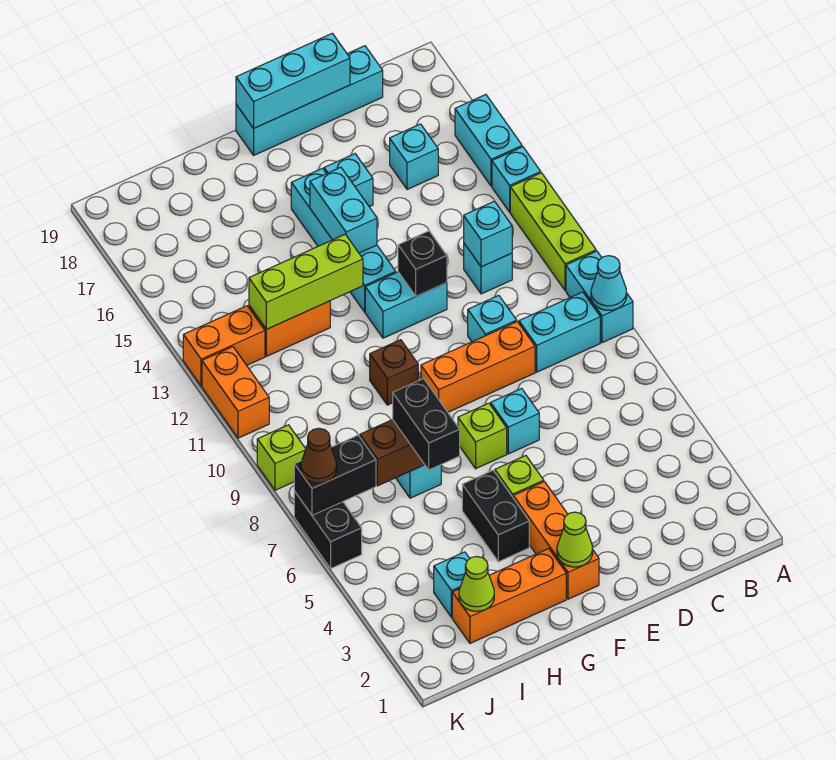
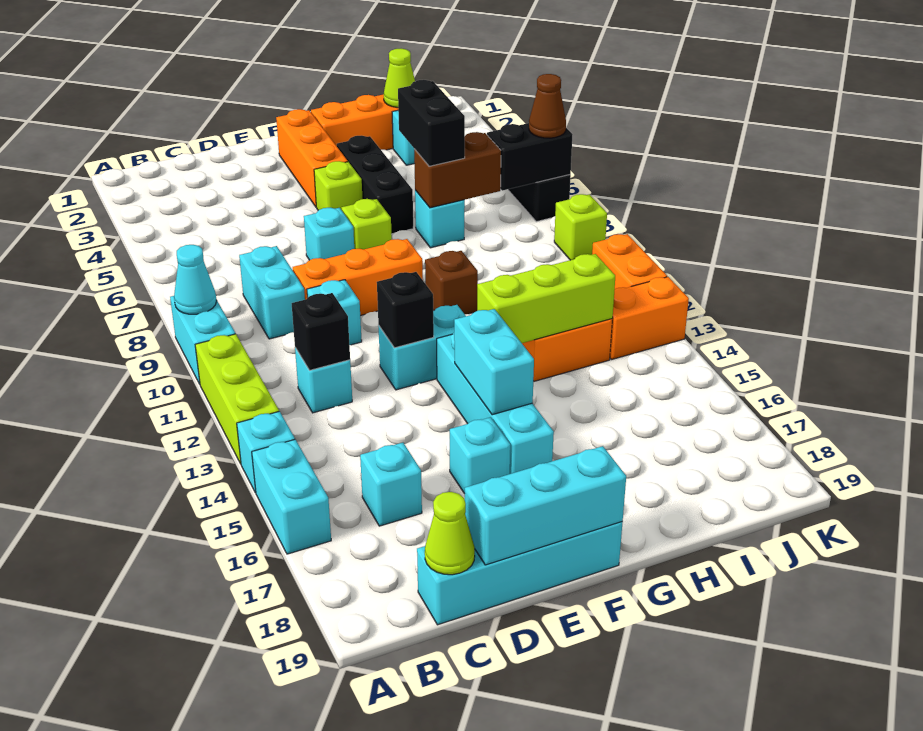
cyan brick B9:C9 level 1 -> cyan brick C8:C9 level 1
cyan brick C12 level 2 -> black brick C12 level 2
lime cone F2 level 2 -> lime cone C19 level 2
black brick G4:G5 level 1 -> black brick G4:G6 level 1

